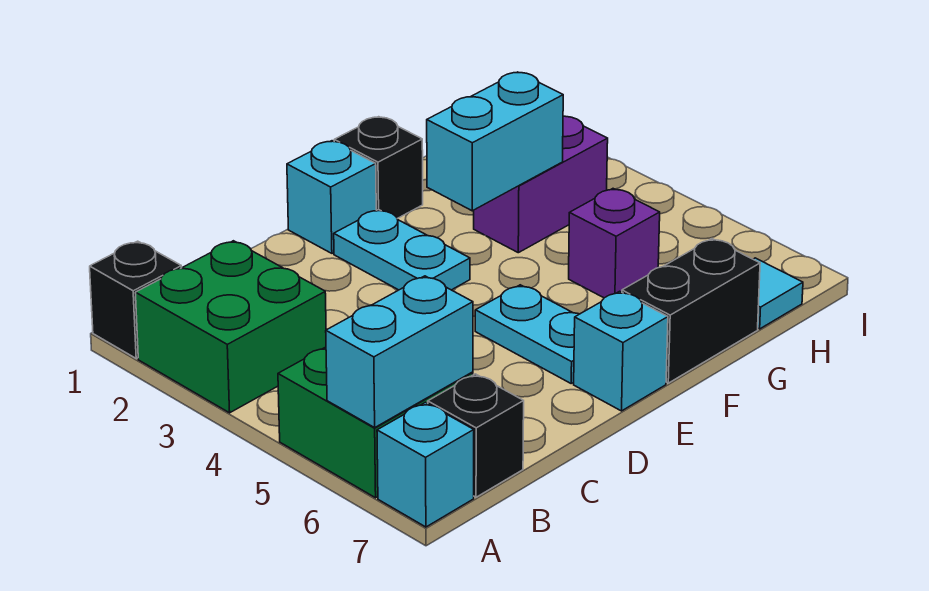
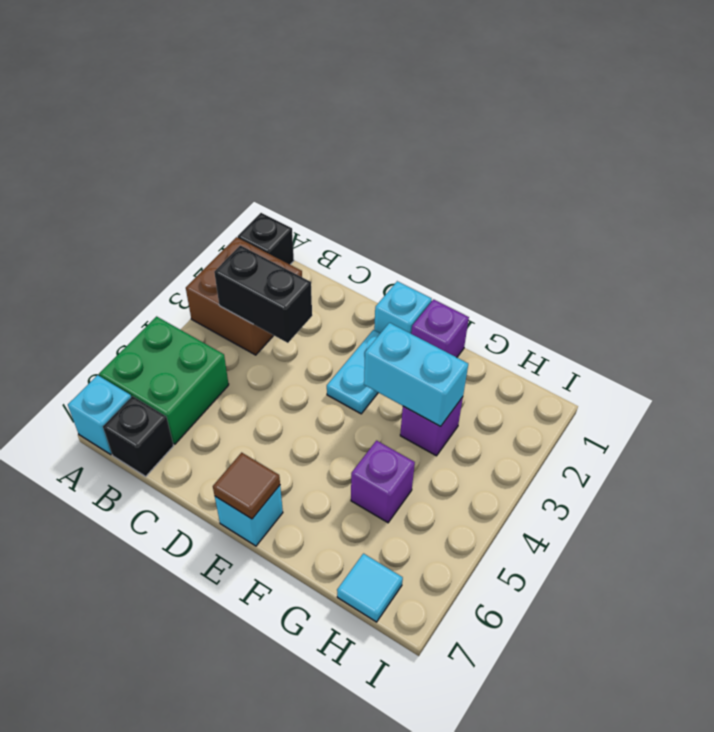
green brick A2:B3 level 1 -> brown brick A2:B3 level 1
cyan brick A6:B6 level 2 -> none
cyan plate E5:E6 level 1 -> none
none -> brown tile E7 level 2
black brick F1 level 1 -> purple brick F1 level 1
black brick F7:G7 level 1 -> black brick B3:C3 level 2
purple brick G3:H3 level 1 -> purple brick G3 level 1

